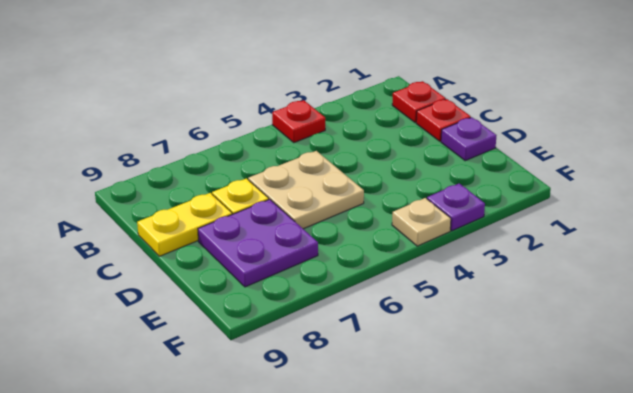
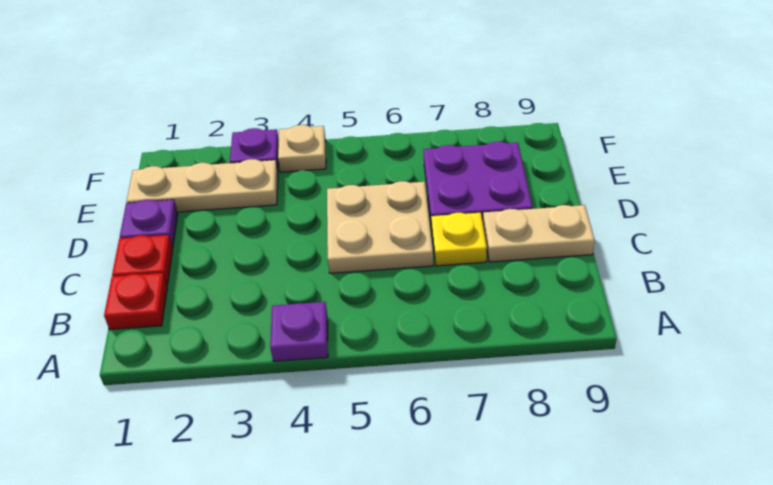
red plate A4 level 1 -> purple plate A4 level 1
yellow plate C8:C9 level 1 -> tan plate C8:C9 level 1
none -> tan plate E1:E3 level 1

